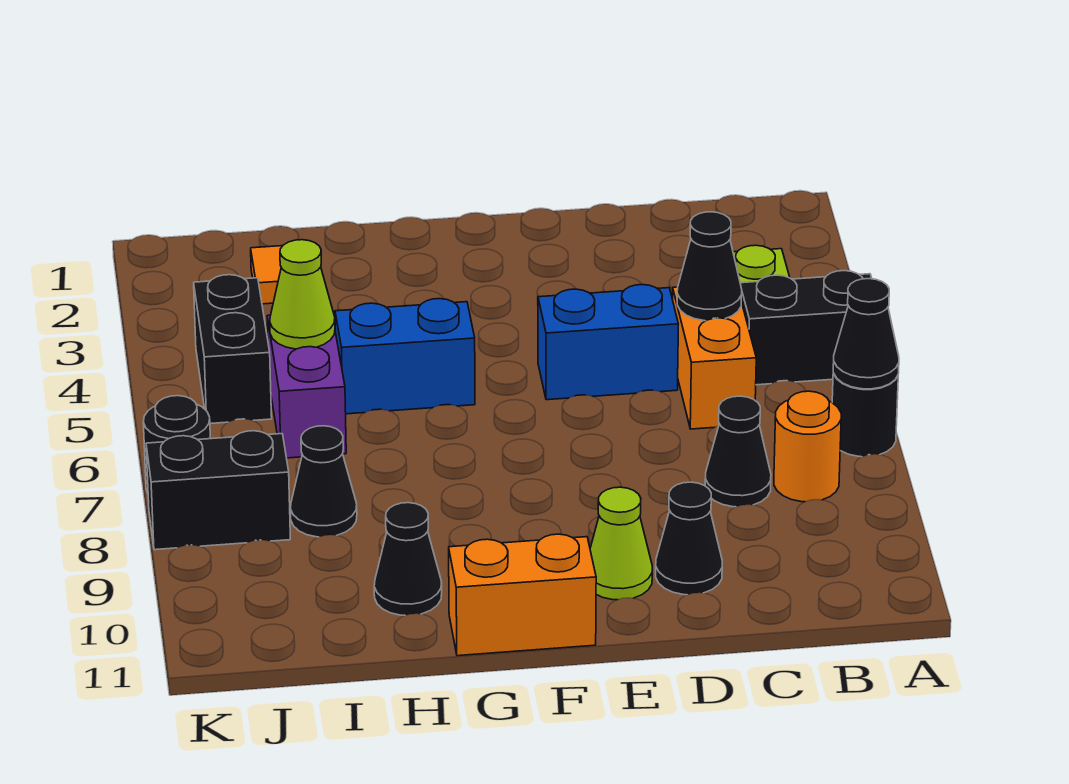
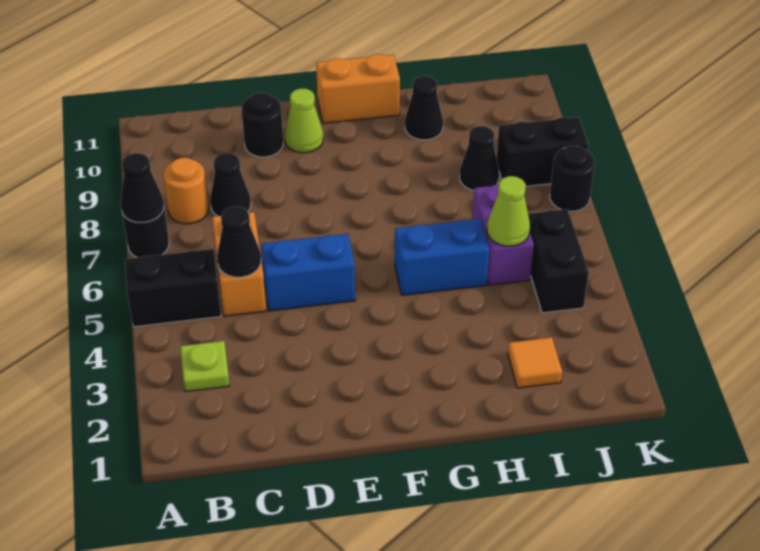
black cone D10 level 1 -> black round brick D10 level 1

